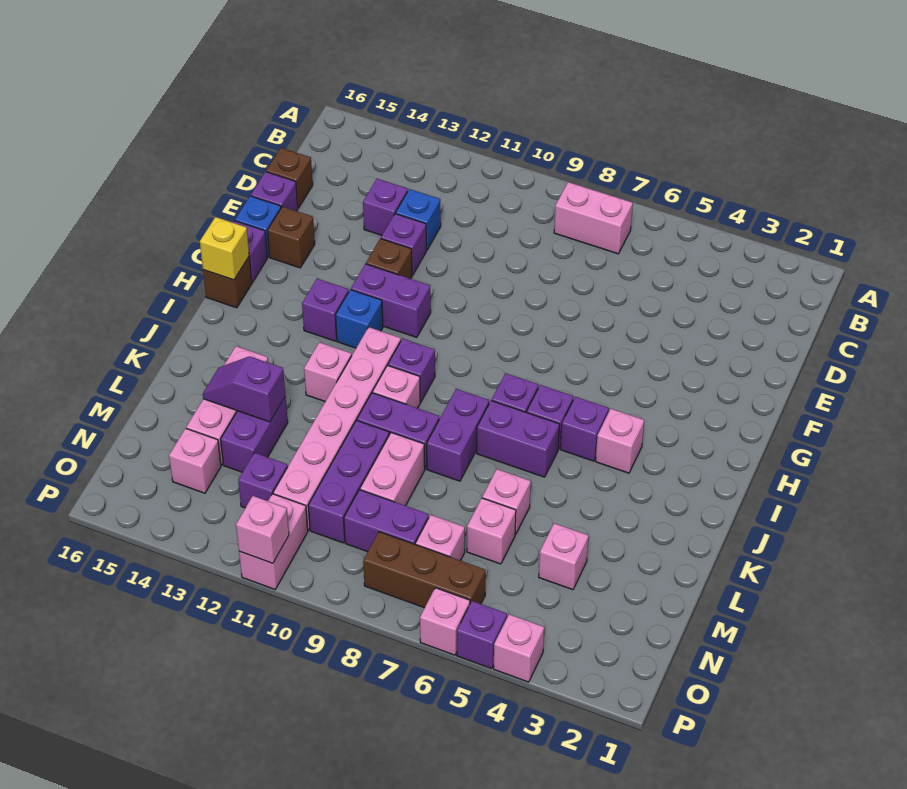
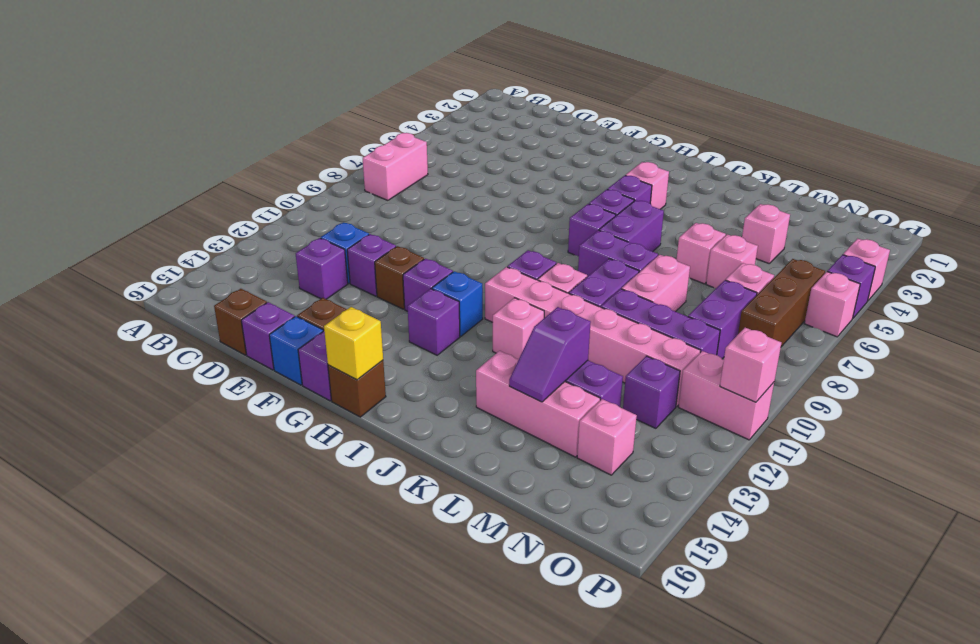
purple brick G11:G12 level 1 -> purple brick G12 level 1
pink brick L9:M9 level 1 -> pink brick L8:L9 level 1

